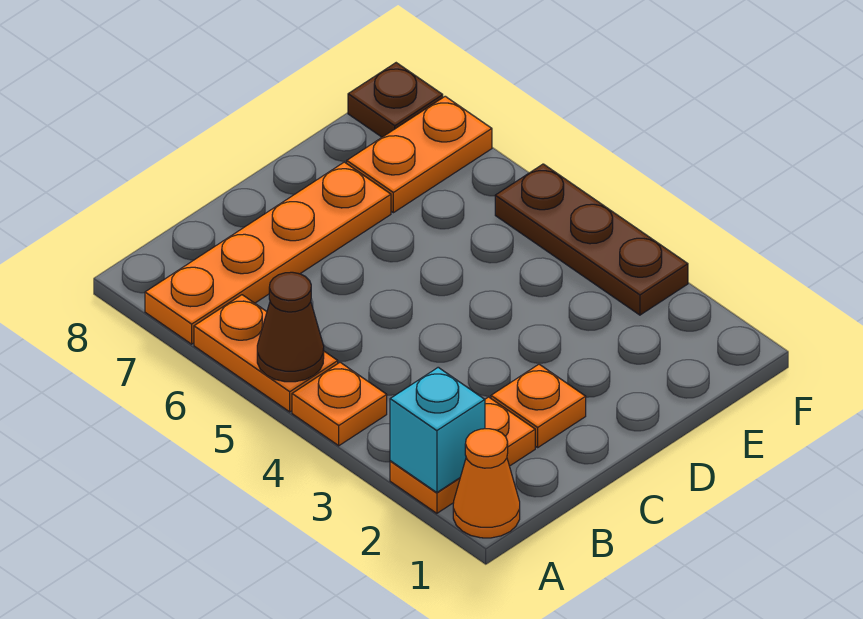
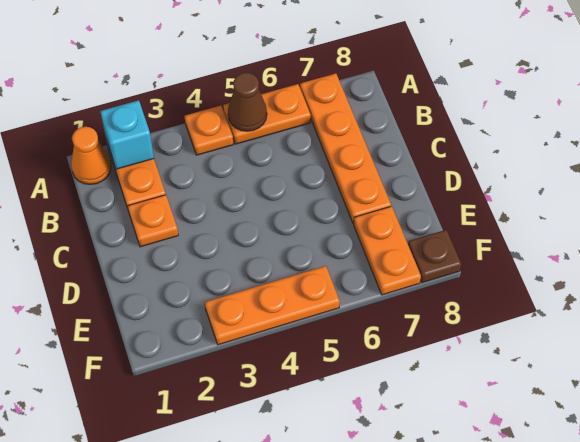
brown plate F3:F5 level 1 -> orange plate F3:F5 level 1

